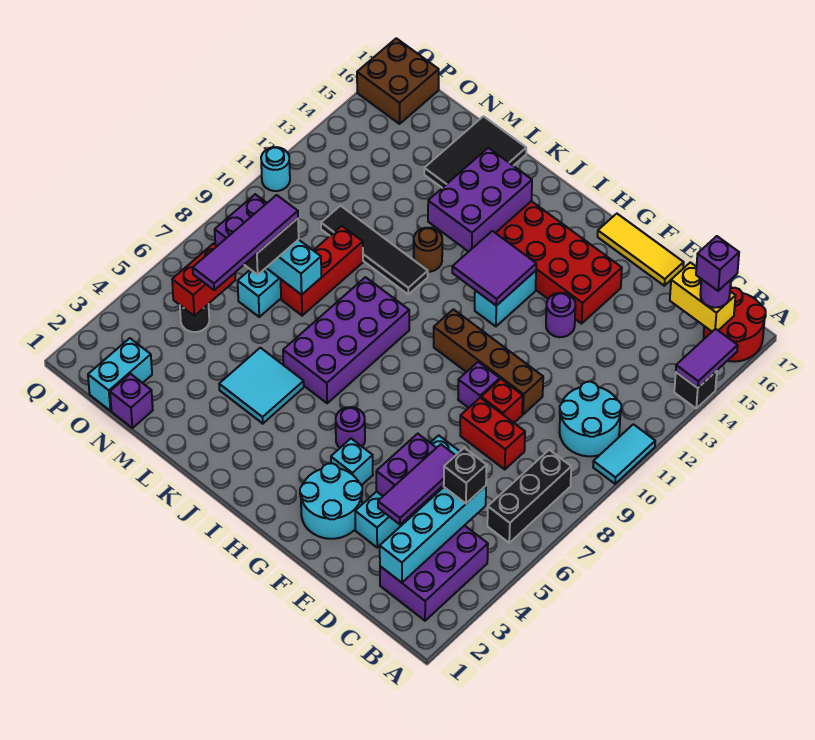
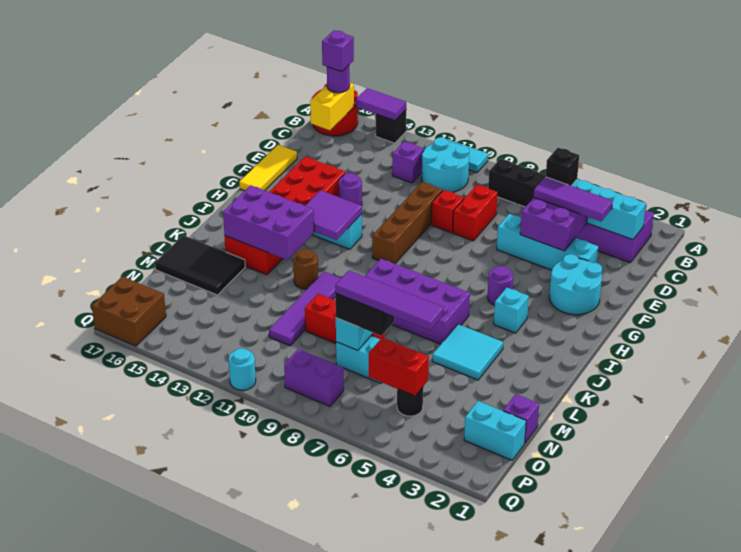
purple brick F9 level 1 -> purple brick C12 level 1
cyan brick G4 level 1 -> cyan brick I4 level 1
black tile K11:N11 level 1 -> purple tile K11:N11 level 1

